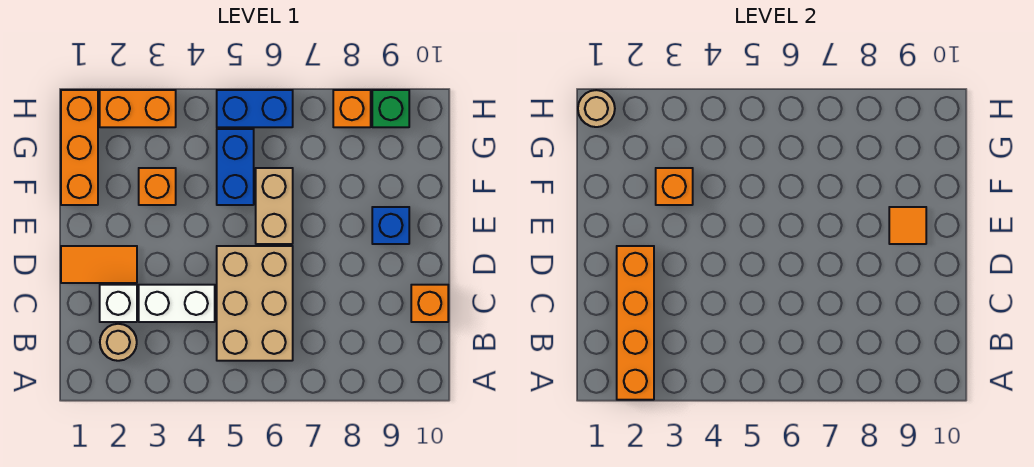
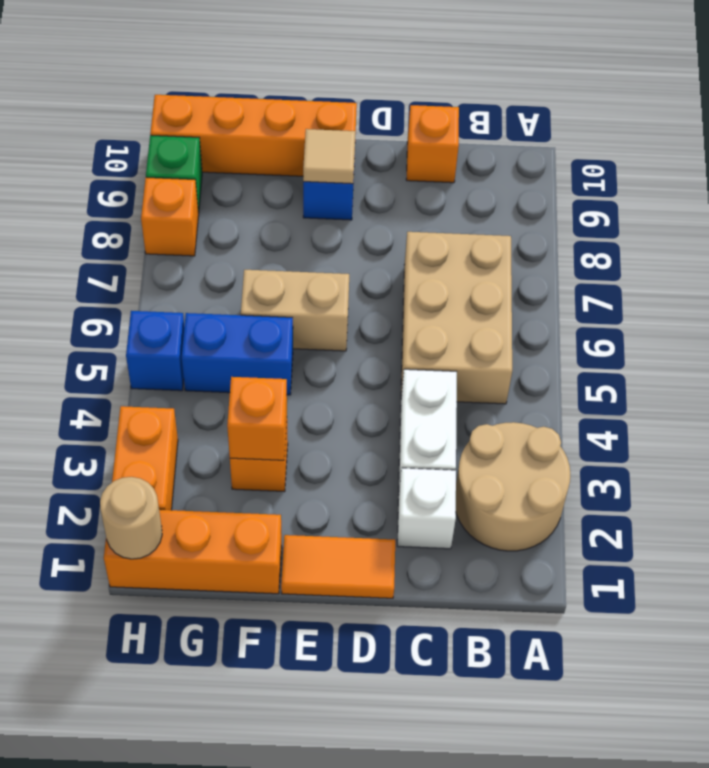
orange brick A2:D2 level 2 -> orange brick E10:H10 level 1
tan round brick B2 level 1 -> tan round brick A2:B3 level 1
tan brick B5:D6 level 1 -> tan brick B5:C7 level 1
orange tile D1:D2 level 1 -> orange tile D1:E1 level 1
orange tile E9 level 2 -> tan tile E9 level 2
blue brick H5:H6 level 1 -> blue brick H5 level 1

